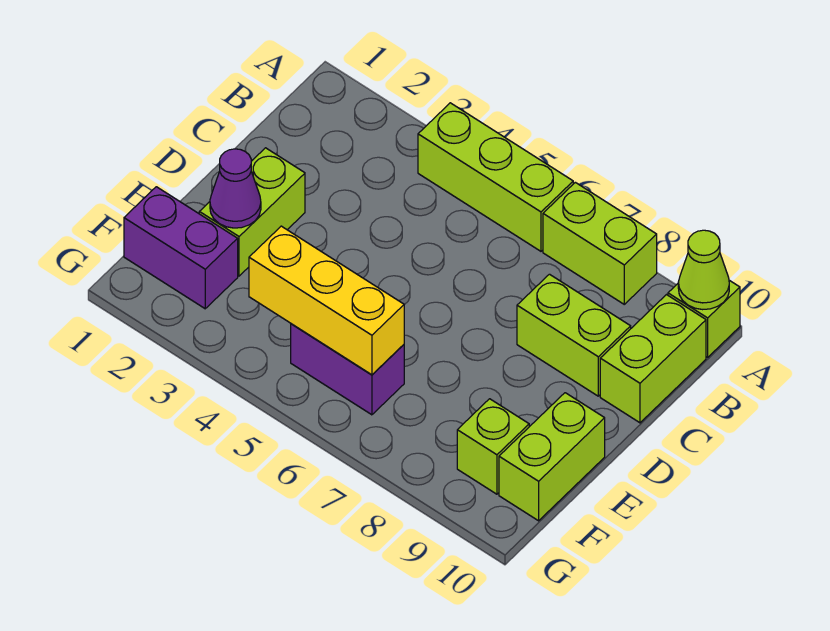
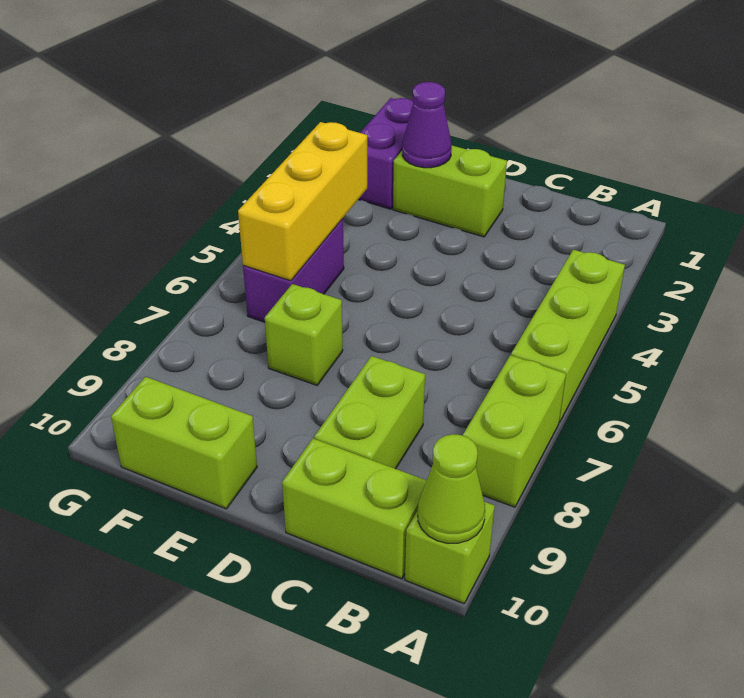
lime brick F9 level 1 -> lime brick E7 level 1

